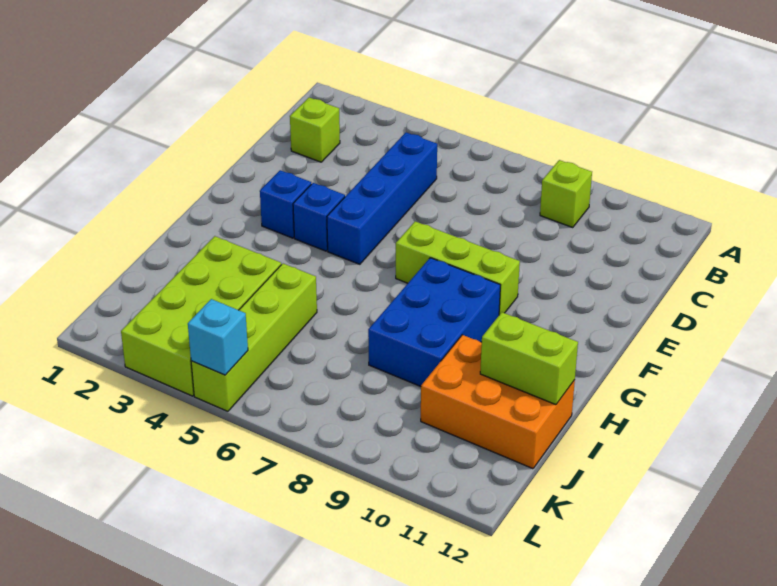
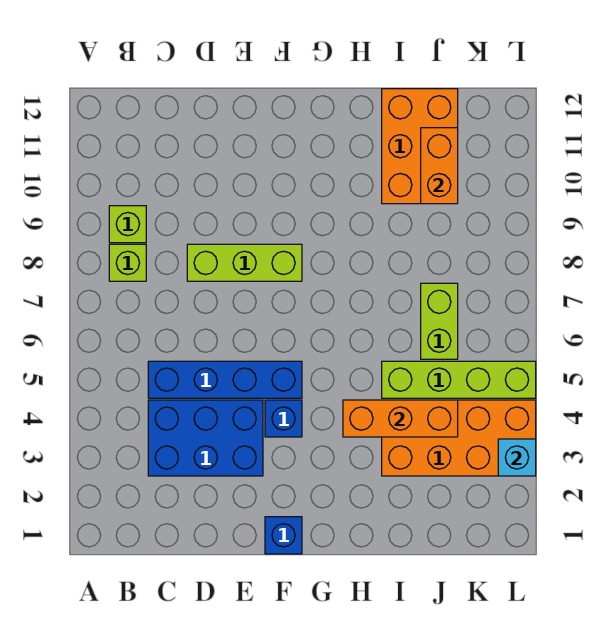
lime brick C2 level 1 -> lime brick B8 level 1
blue brick F3 level 1 -> blue brick F1 level 1
lime brick F7:F9 level 1 -> lime brick D8:F8 level 1
blue brick G8:I9 level 1 -> blue brick C3:E4 level 1
none -> orange brick H4:J4 level 2
lime brick I3:L4 level 1 -> orange brick I3:L4 level 1
lime brick I11:I12 level 2 -> lime brick J6:J7 level 1
none -> orange brick J10:J11 level 2
cyan brick L5 level 2 -> cyan brick L3 level 2

